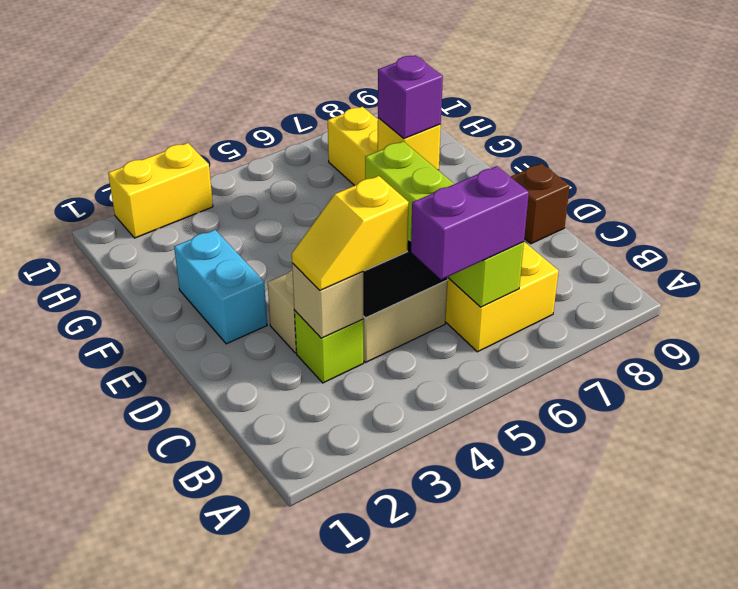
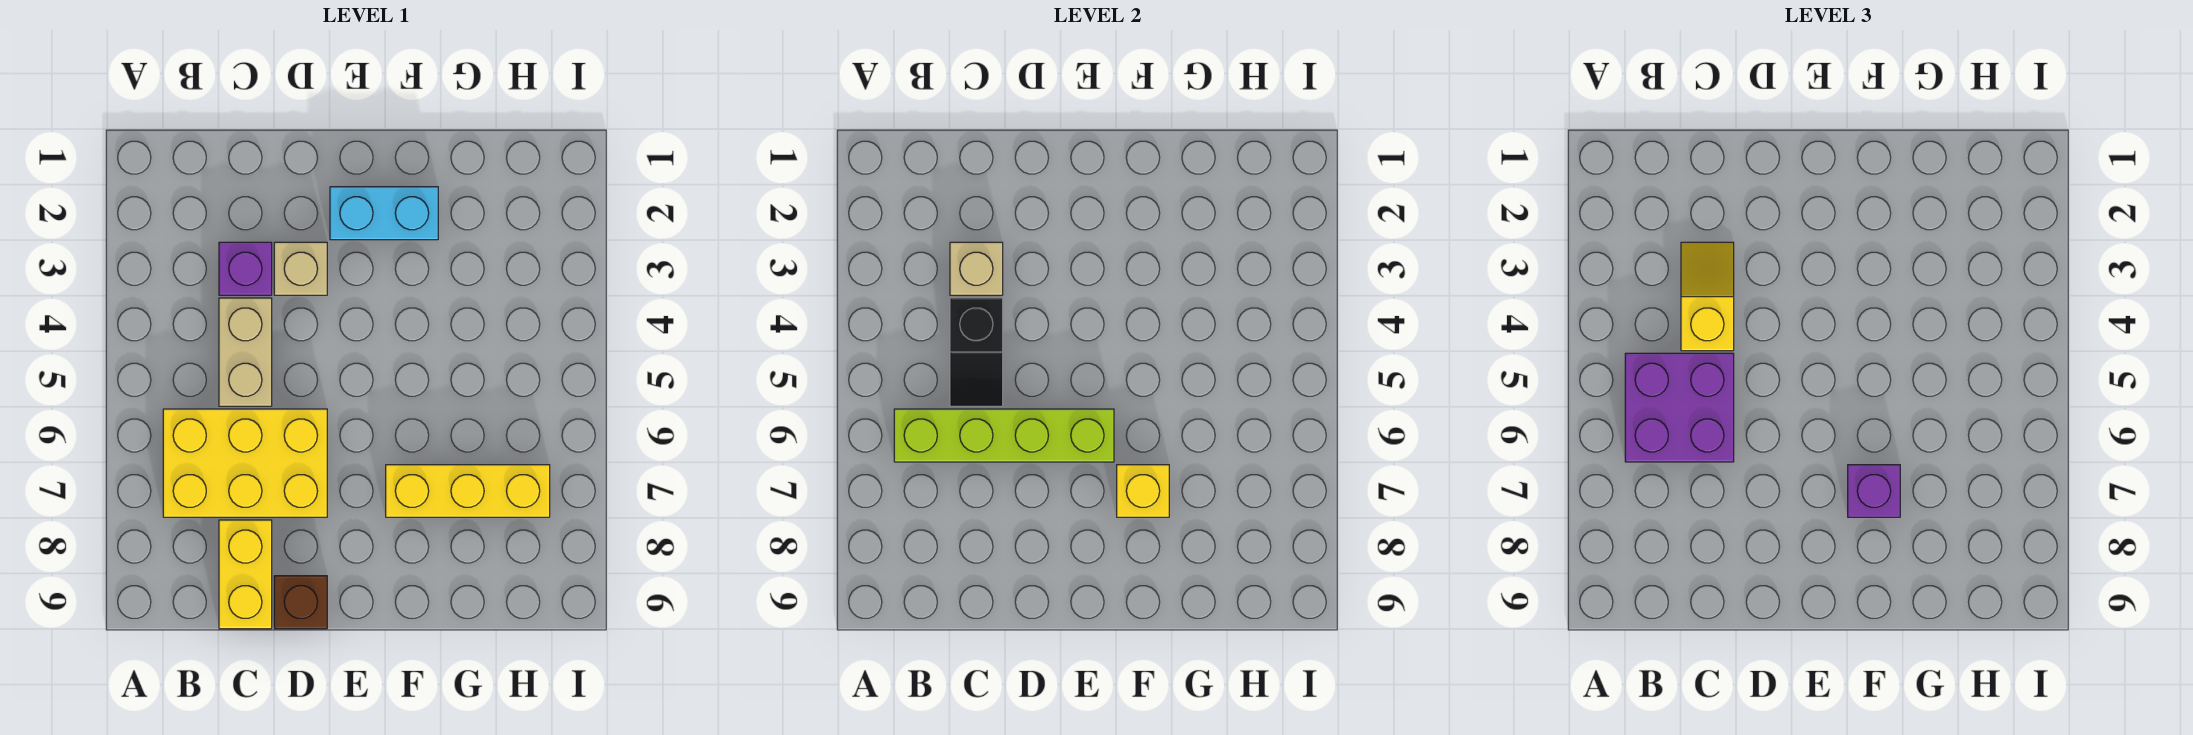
purple brick B5:B6 level 3 -> purple brick B5:C6 level 3
lime brick C3 level 1 -> purple brick C3 level 1
yellow brick I2:I3 level 1 -> yellow brick C8:C9 level 1

